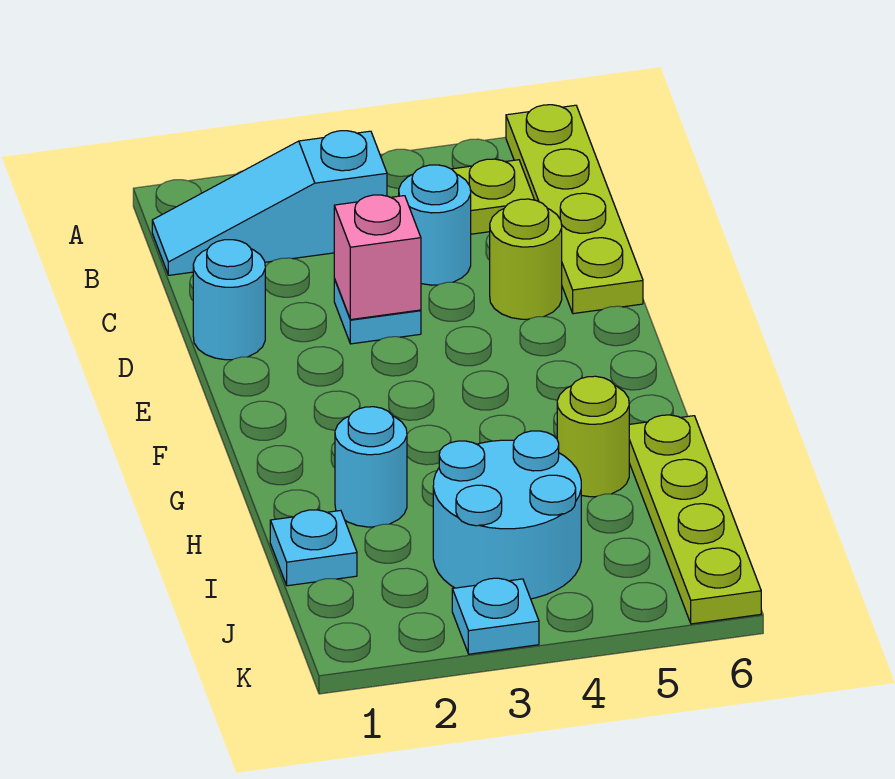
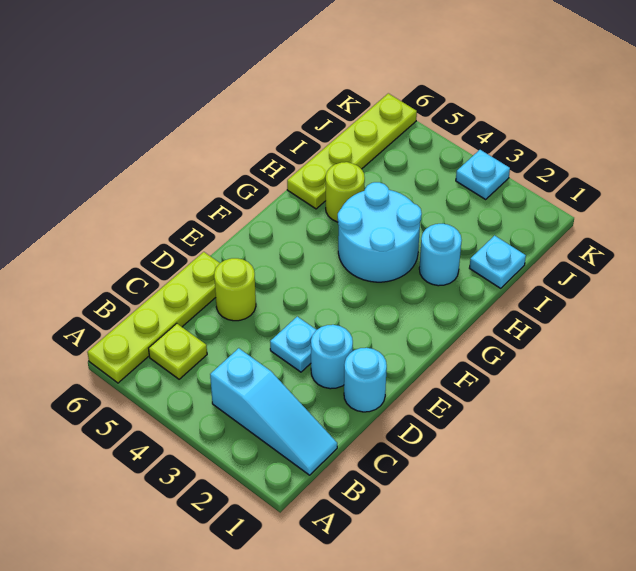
cyan round brick C4 level 1 -> cyan round brick D2 level 1
pink brick D3 level 2 -> none
cyan round brick I3:J4 level 1 -> cyan round brick G3:H4 level 1

